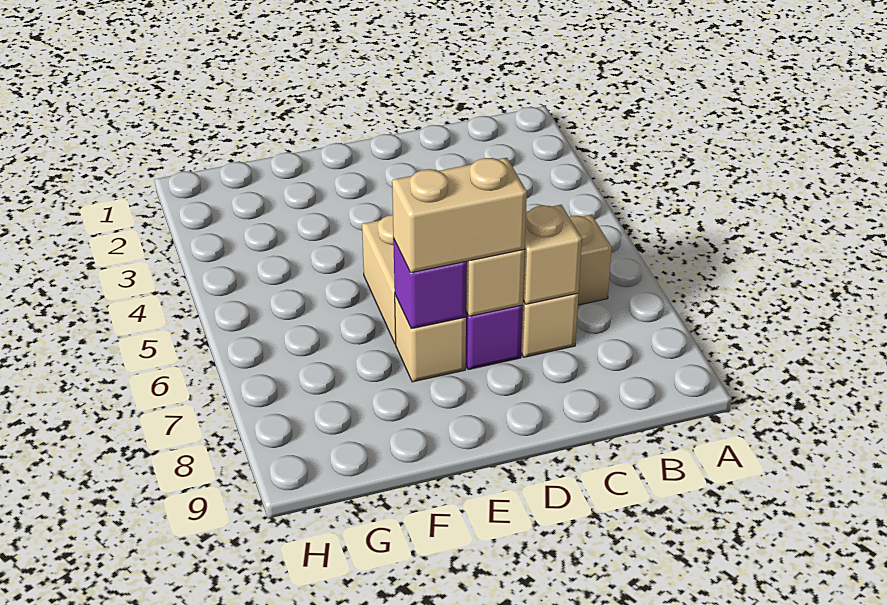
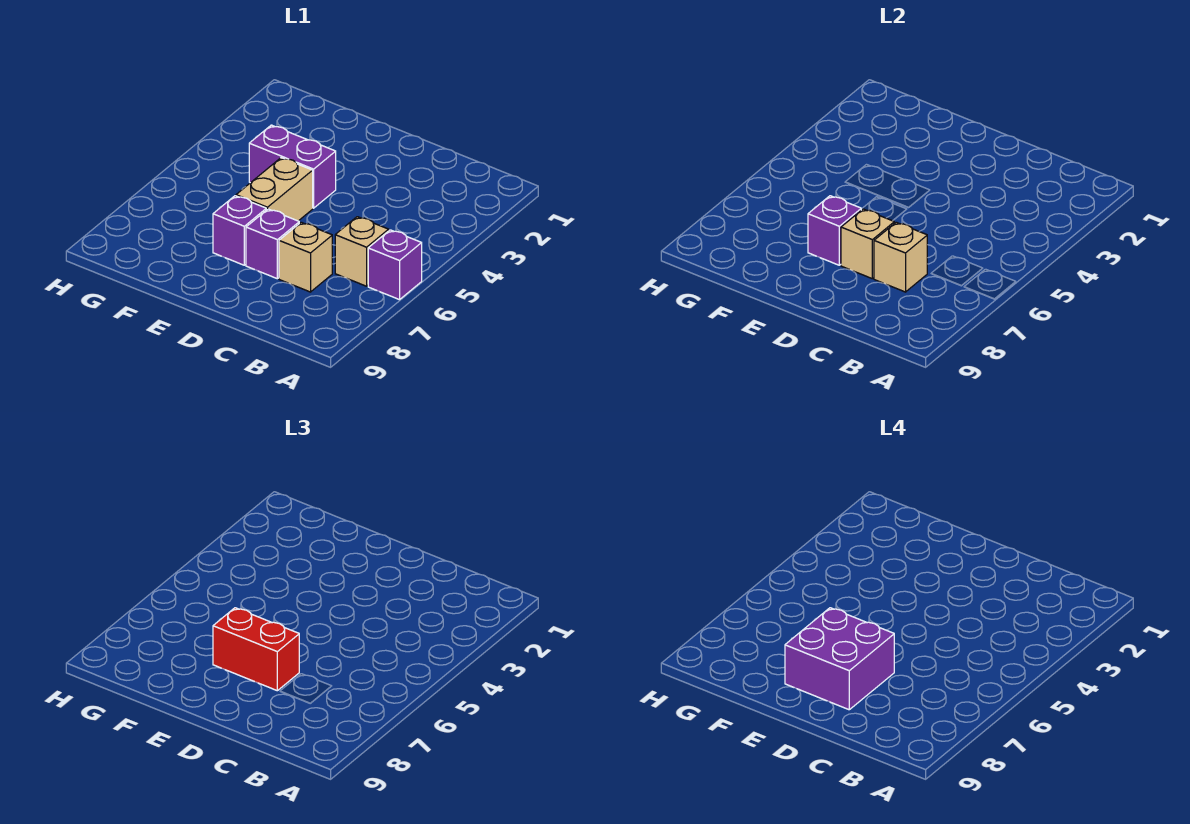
none -> purple brick A6 level 1
tan brick D7:E7 level 3 -> red brick D7:E7 level 3
none -> purple brick D7:E8 level 4
none -> purple brick E4:F4 level 1
tan brick E7 level 1 -> purple brick E7 level 1

